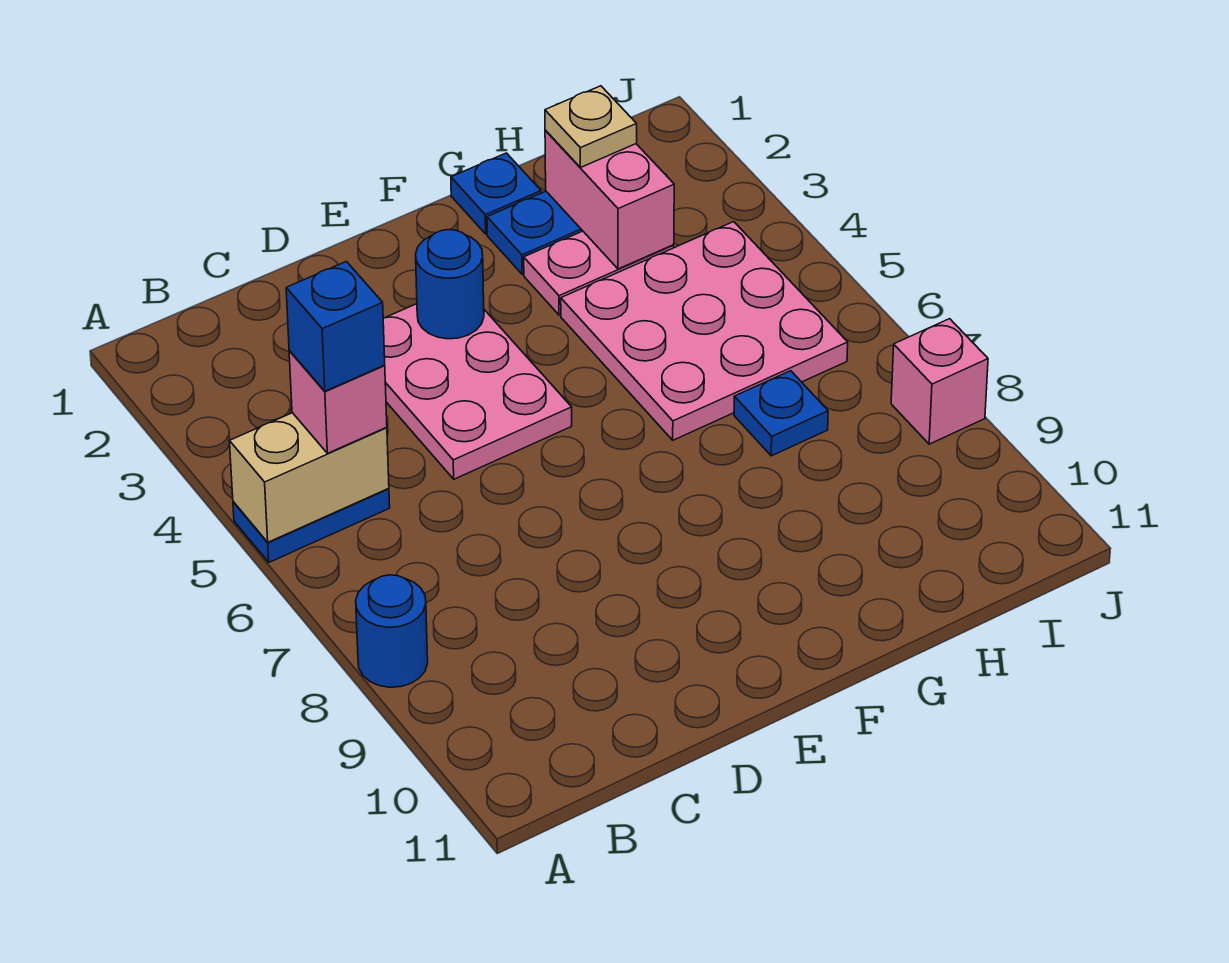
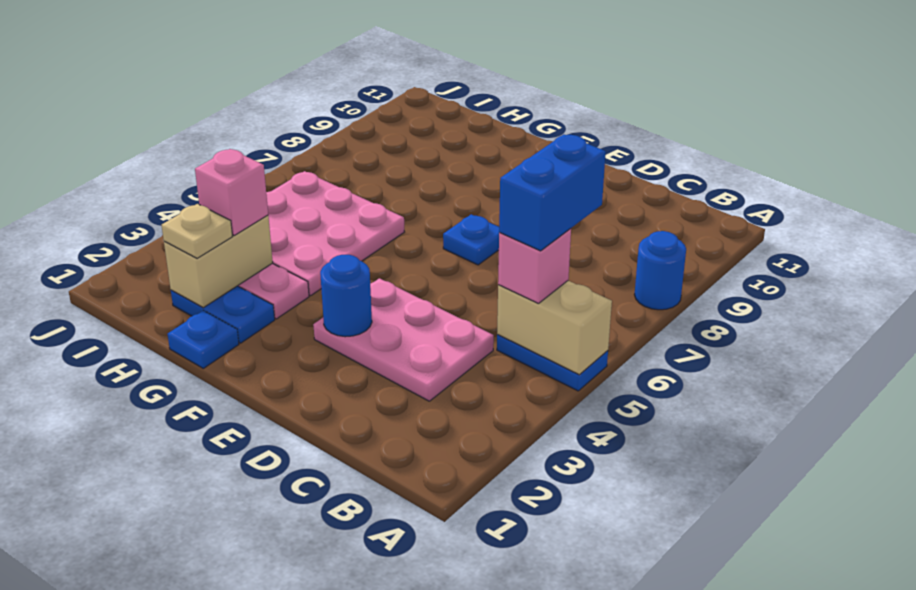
blue brick B5 level 4 -> blue brick B5:B6 level 4
pink plate D3:E5 level 1 -> pink plate C3:E4 level 1
pink brick H2:H3 level 2 -> tan brick H2:H3 level 2
blue plate H7 level 1 -> blue plate E7 level 1
pink brick J8 level 1 -> pink brick H3 level 3

